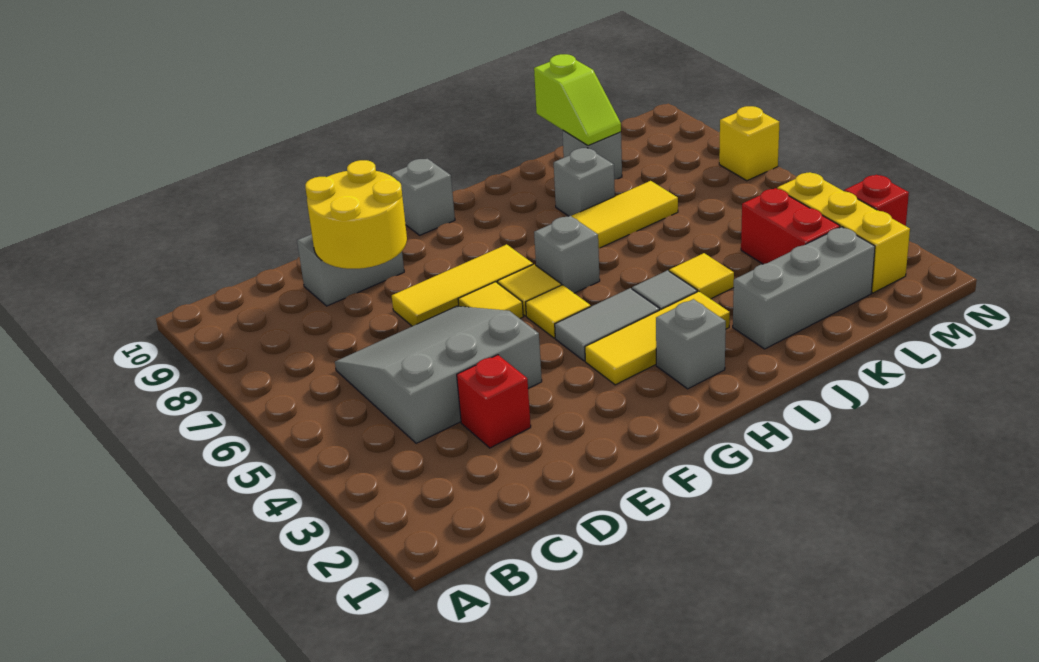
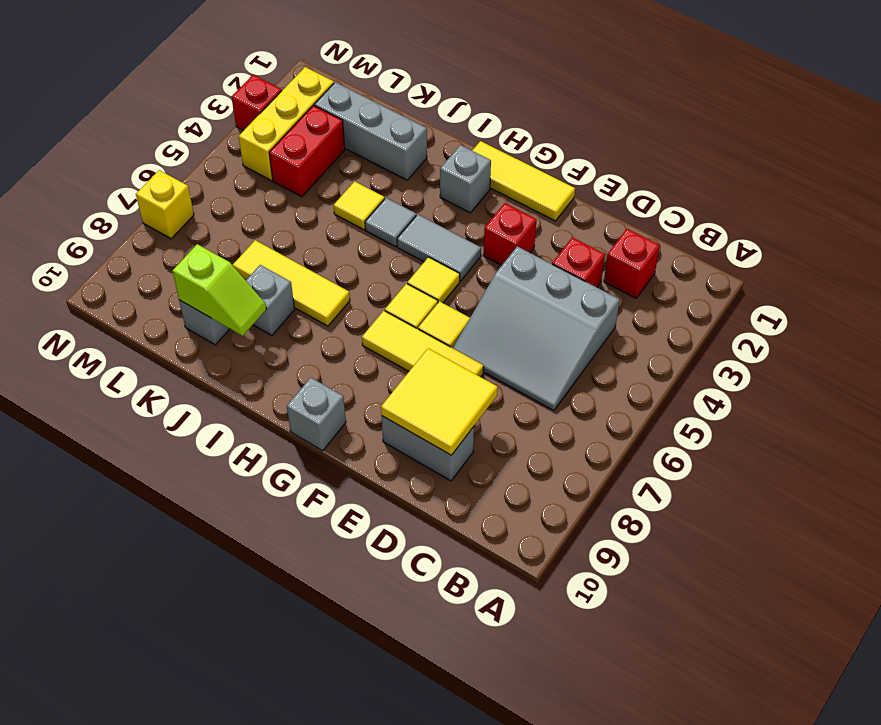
none -> red brick C2 level 1
yellow round brick D8:E9 level 2 -> yellow tile D8:E9 level 2
none -> red brick F3 level 1
yellow tile G3:I3 level 1 -> yellow tile F1:H1 level 1
grey brick H6 level 1 -> none
lime slope K9:K10 level 2 top 10 -> lime slope J9:K9 level 2 top K

